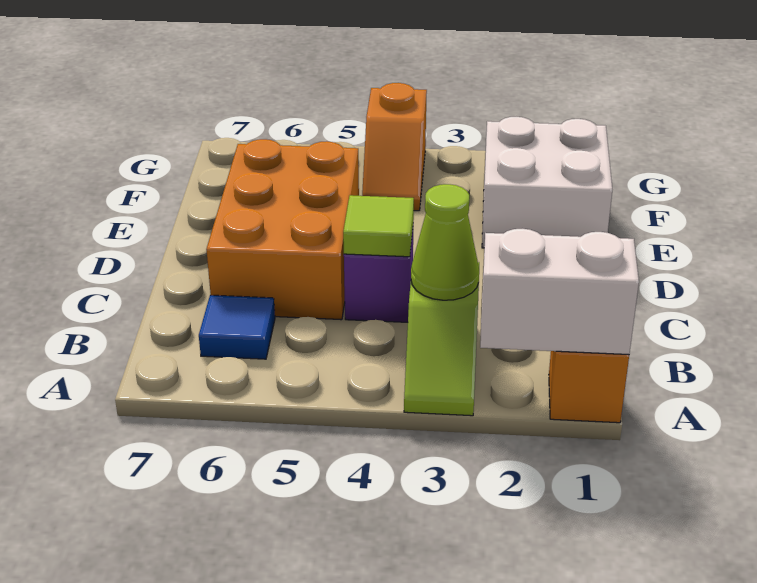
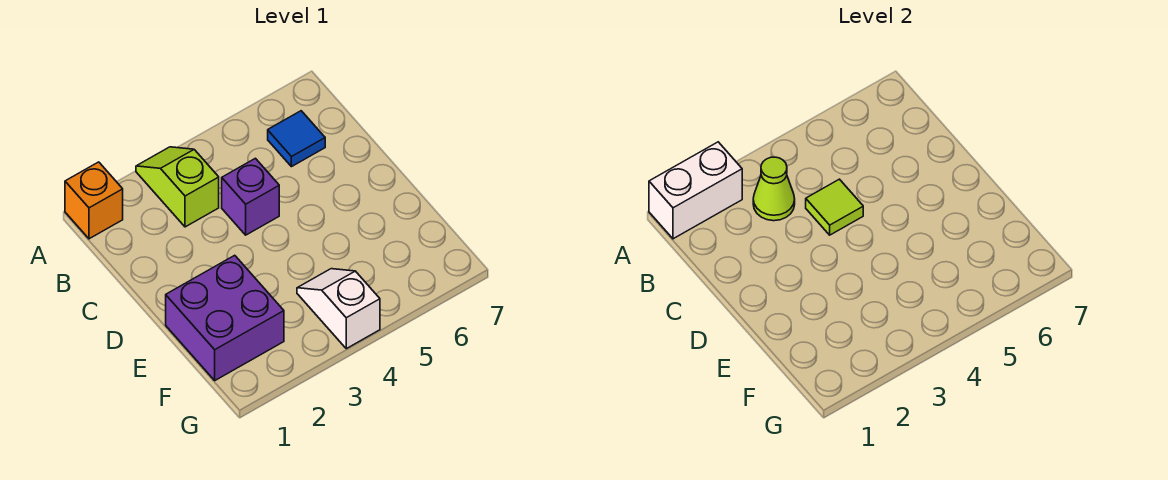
orange brick C5:E6 level 1 -> none
white brick E1:F2 level 1 -> purple brick E1:F2 level 1
orange slope F4:G4 level 1 top G -> white slope F4:G4 level 1 top G

